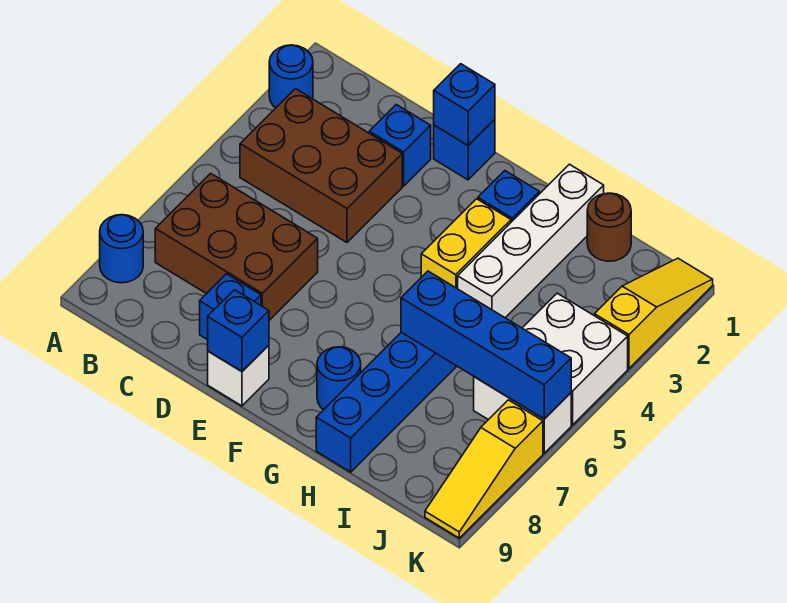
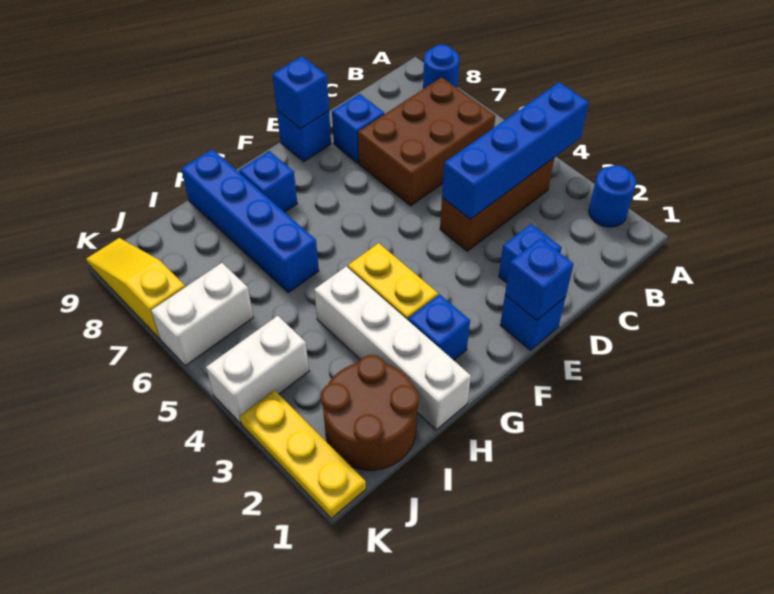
brown brick B3:D4 level 1 -> brown brick B4:D4 level 1
white brick E9 level 1 -> blue brick E9 level 1
blue round brick G8 level 1 -> blue brick G8 level 1
blue brick H6:K6 level 2 -> blue brick A4:D4 level 2
brown round brick I1 level 1 -> brown round brick I1:J2 level 1
white brick J4:K5 level 1 -> white brick J4:K4 level 1
yellow slope K1:K3 level 1 top 3 -> yellow plate K1:K3 level 1

